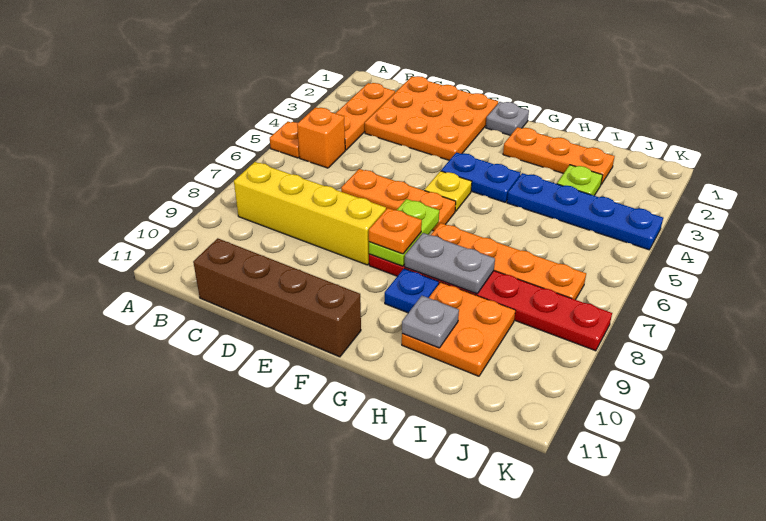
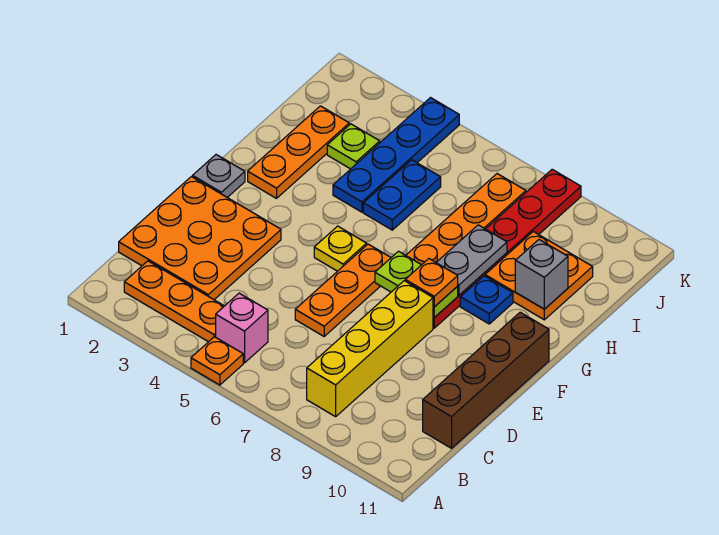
orange brick B5 level 1 -> pink brick B5 level 1
blue plate F4:G4 level 1 -> blue plate H5:I5 level 1
grey plate H10 level 2 -> grey brick H10 level 2

